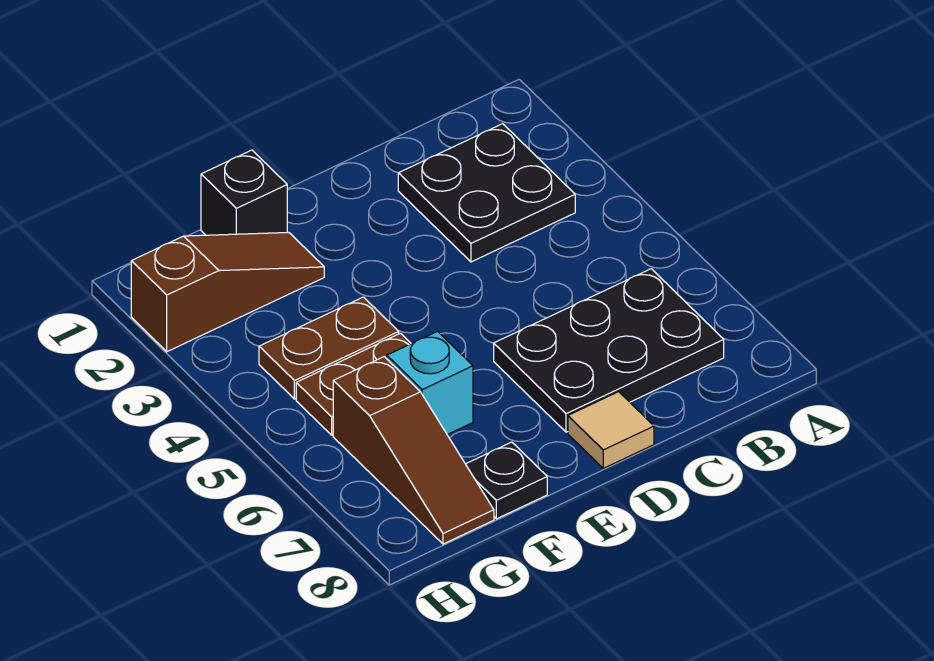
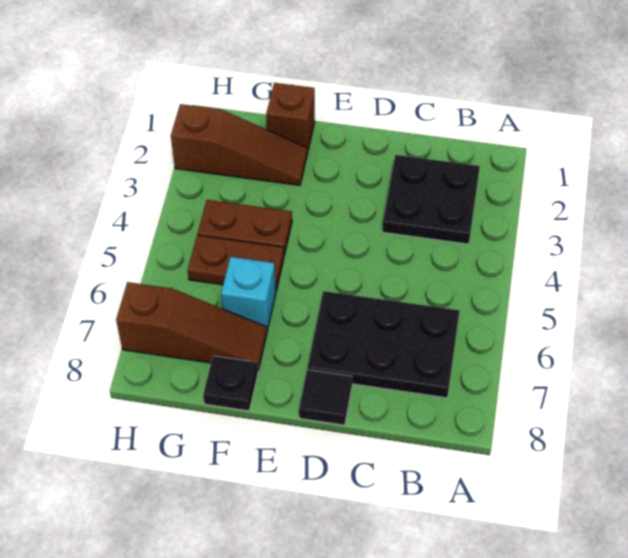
tan tile D8 level 1 -> black tile D8 level 1
black brick F1 level 1 -> brown brick F1 level 1
brown slope G6:G8 level 1 top 6 -> brown slope F7:H7 level 1 top H

